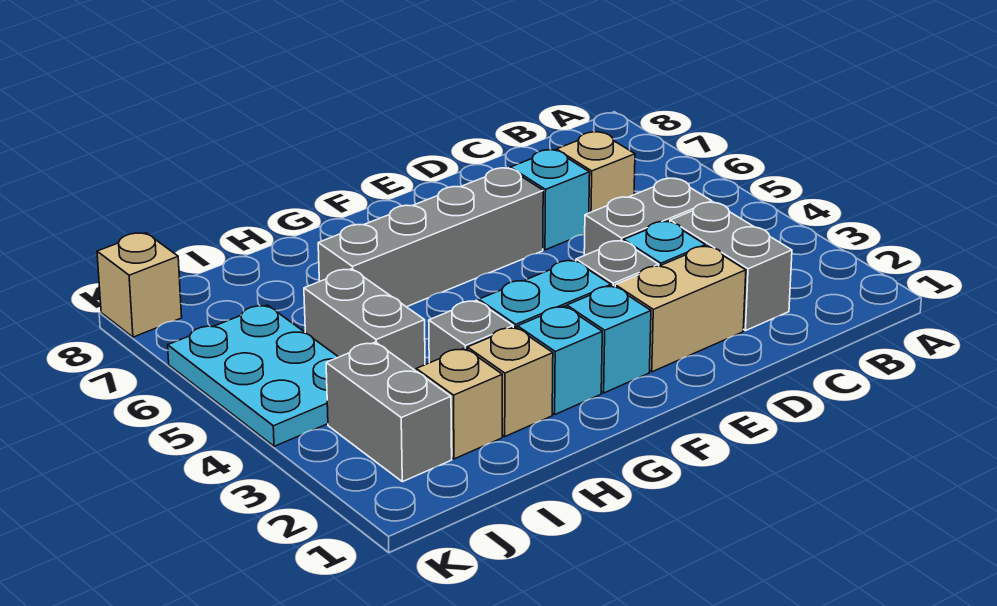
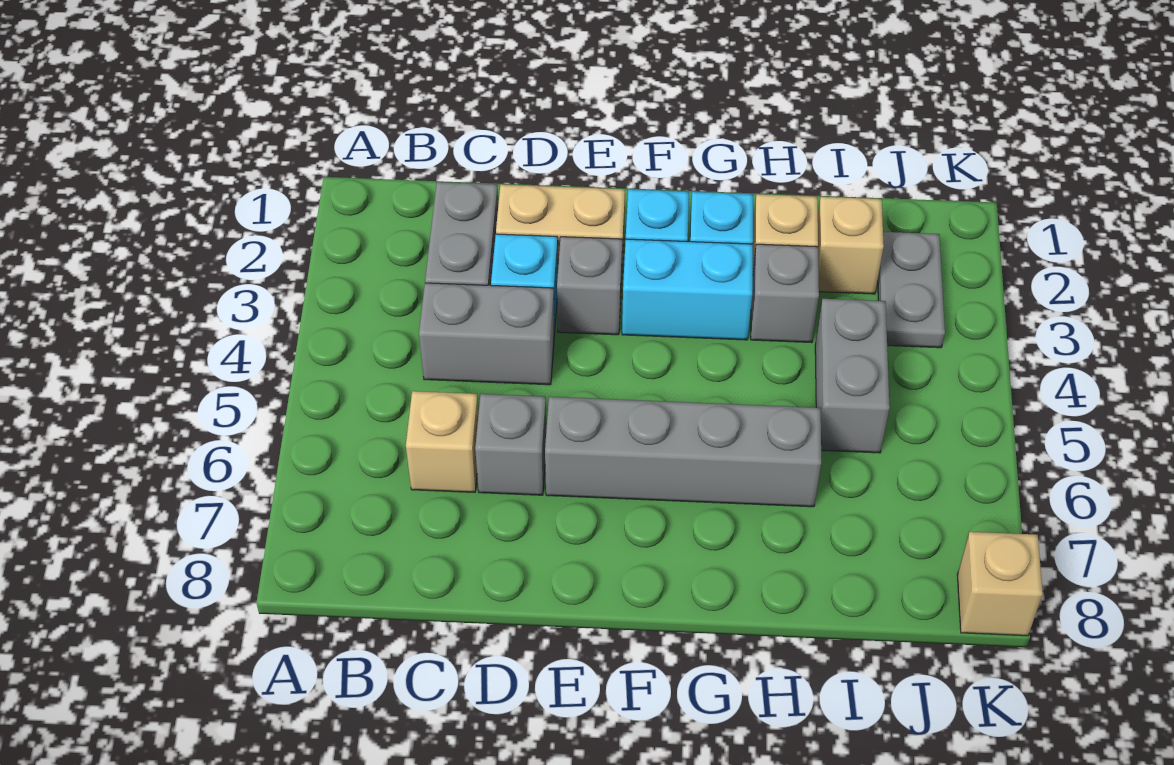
cyan brick D6 level 1 -> grey brick D6 level 1
grey brick J2:J3 level 1 -> grey plate J2:J3 level 1
cyan plate J4:K6 level 1 -> none

